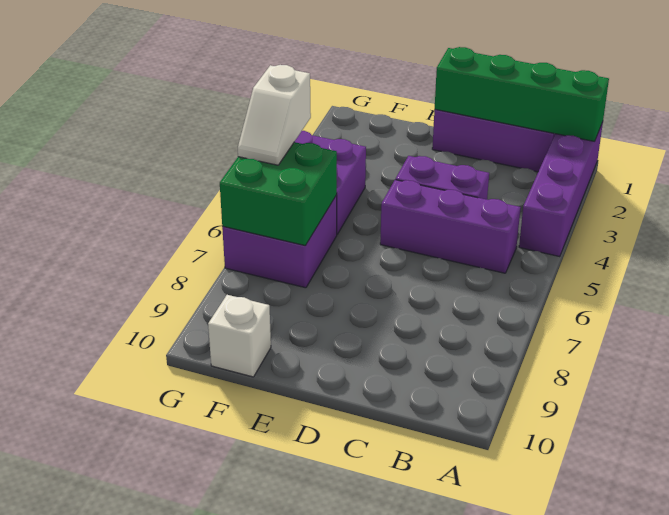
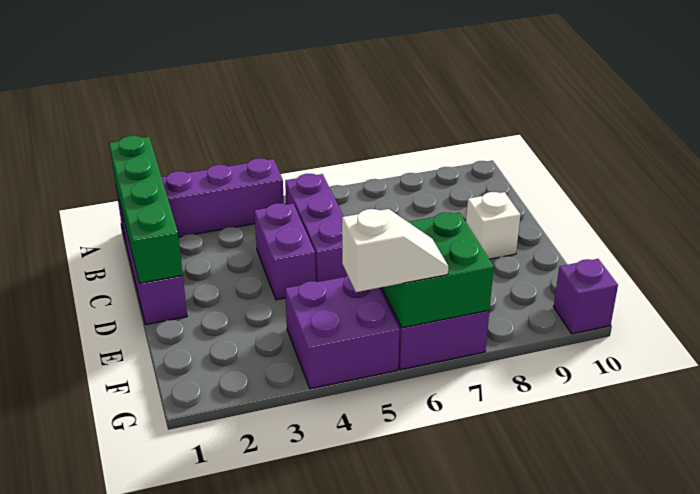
white brick F10 level 1 -> white brick D9 level 1
none -> purple brick G10 level 1

